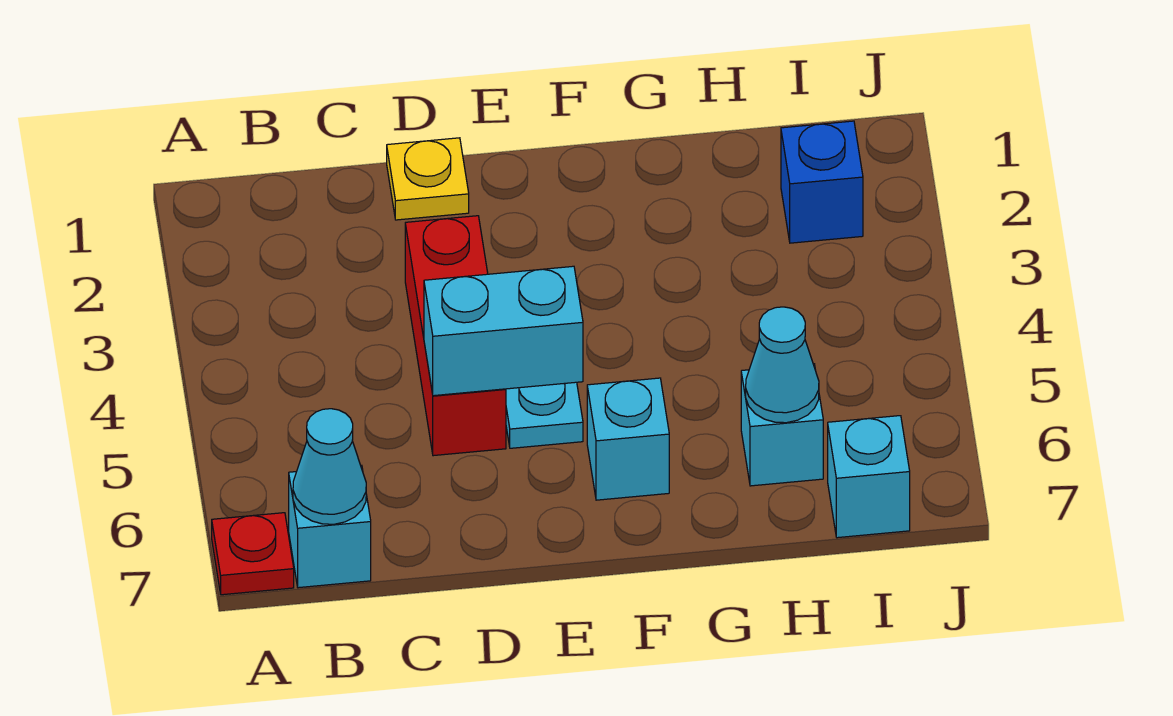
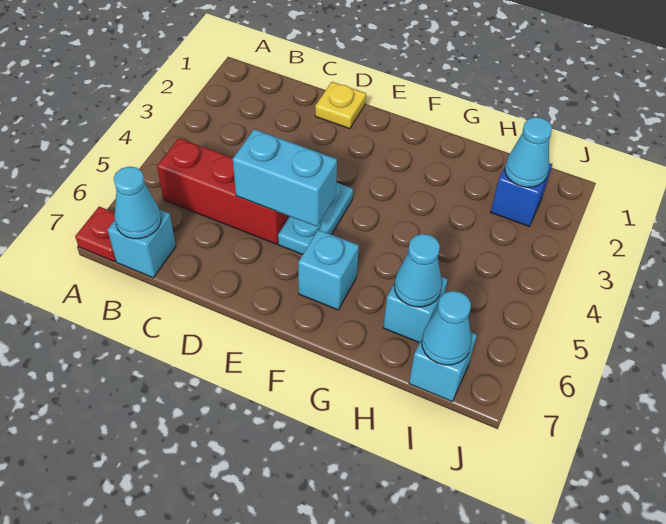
red brick D3:D5 level 1 -> red brick B5:D5 level 1
none -> cyan cone I2 level 2
none -> cyan cone I7 level 2

